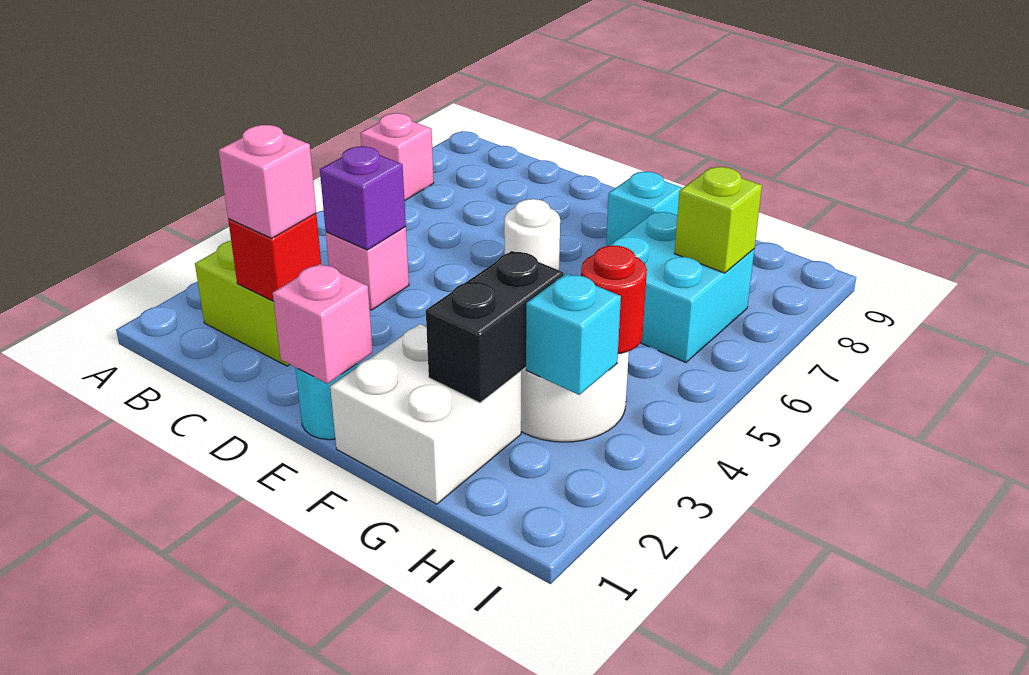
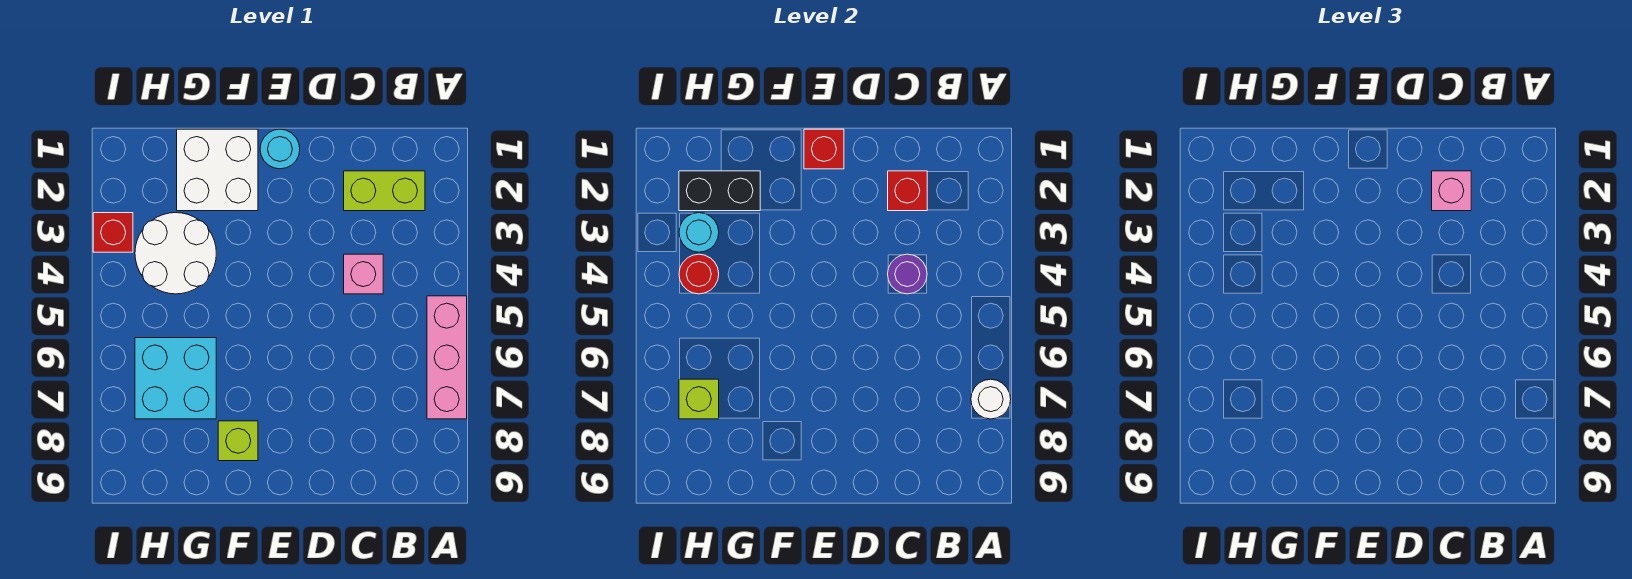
pink brick A7 level 1 -> pink brick A5:A7 level 1
purple brick C4 level 2 -> purple round brick C4 level 2
pink brick E1 level 2 -> red brick E1 level 2
white round brick E6 level 1 -> white round brick A7 level 2
cyan brick F8 level 1 -> lime brick F8 level 1
black brick G2:G3 level 2 -> black brick G2:H2 level 2
cyan brick H3 level 2 -> cyan round brick H3 level 2
none -> red brick I3 level 1

